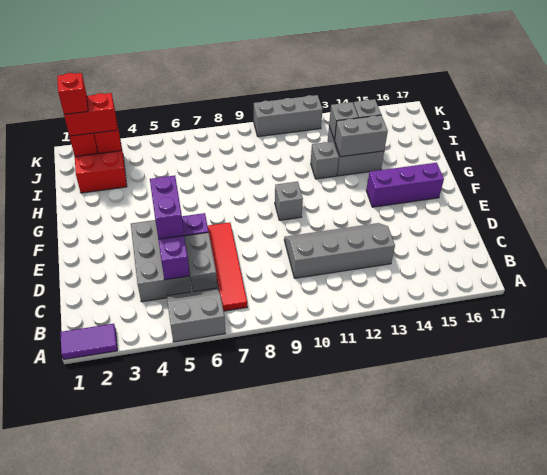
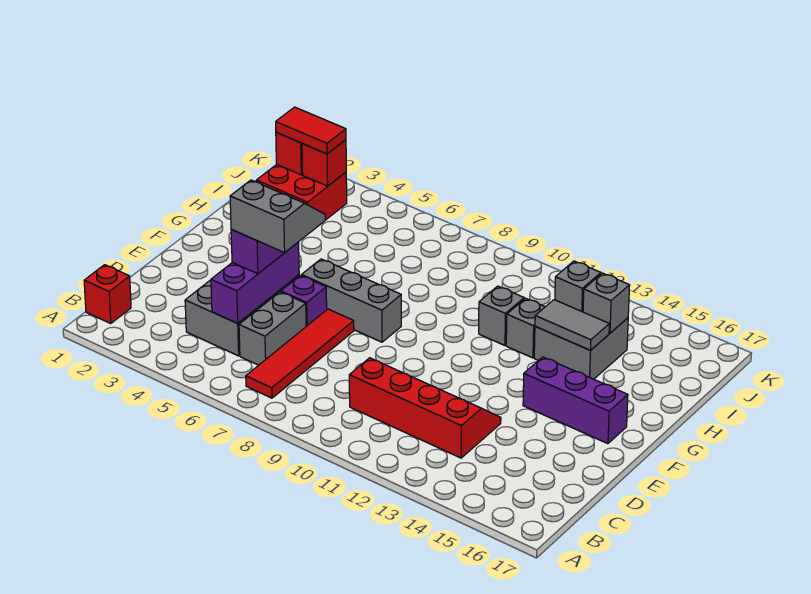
purple tile A1:A2 level 1 -> none
grey slope A5:B6 level 1 top A -> grey slope D5:E6 level 4 top D
grey slope C10:D13 level 1 top C -> red slope C10:D13 level 1 top C
grey brick F10 level 1 -> grey brick H11 level 1
grey brick H13:H14 level 2 -> grey tile H13:H14 level 2
red brick J2:J3 level 3 -> red tile J2:J3 level 3
red brick J2 level 4 -> red brick B1 level 1
grey brick K10:K12 level 1 -> grey brick F6:F8 level 1

